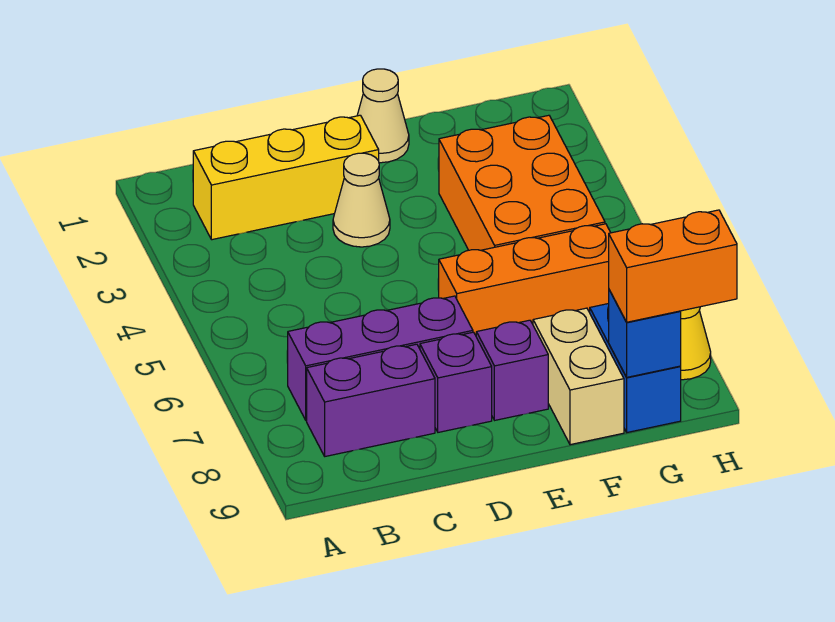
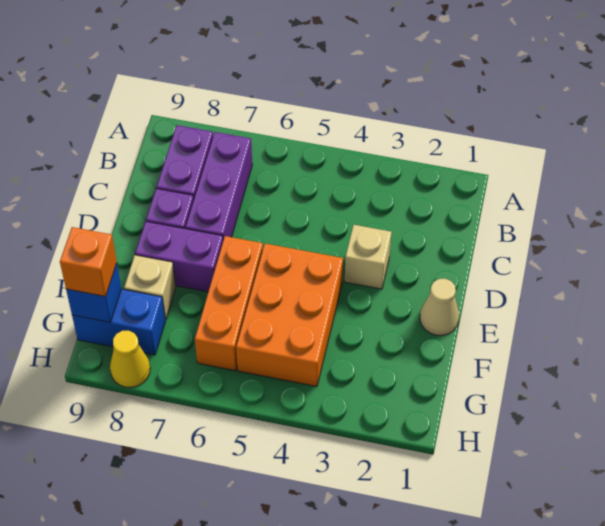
yellow brick B2:D2 level 1 -> none
tan cone D3 level 1 -> tan brick D3 level 1
purple brick E8 level 1 -> purple brick E7:E8 level 1
orange brick F3:G5 level 1 -> orange brick E4:G5 level 1
tan brick F8:F9 level 1 -> tan brick F8 level 1
orange brick G9:H9 level 3 -> orange brick G9 level 3

